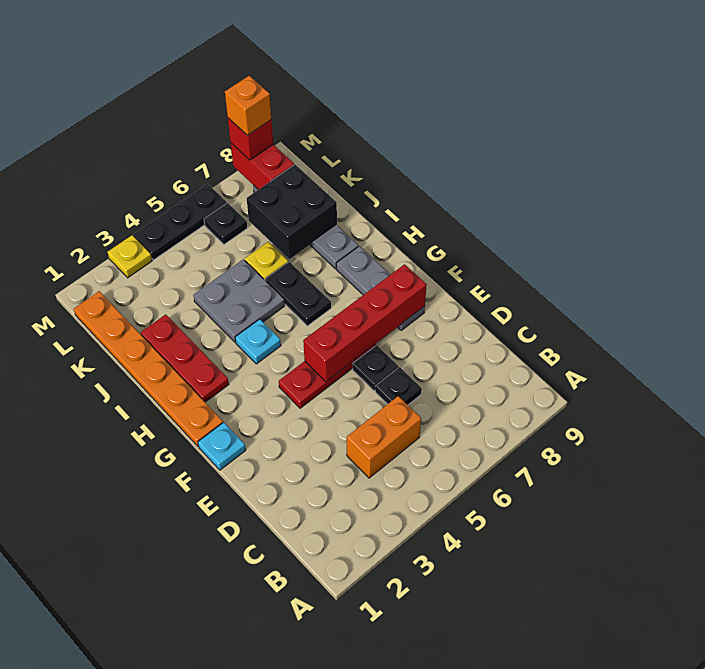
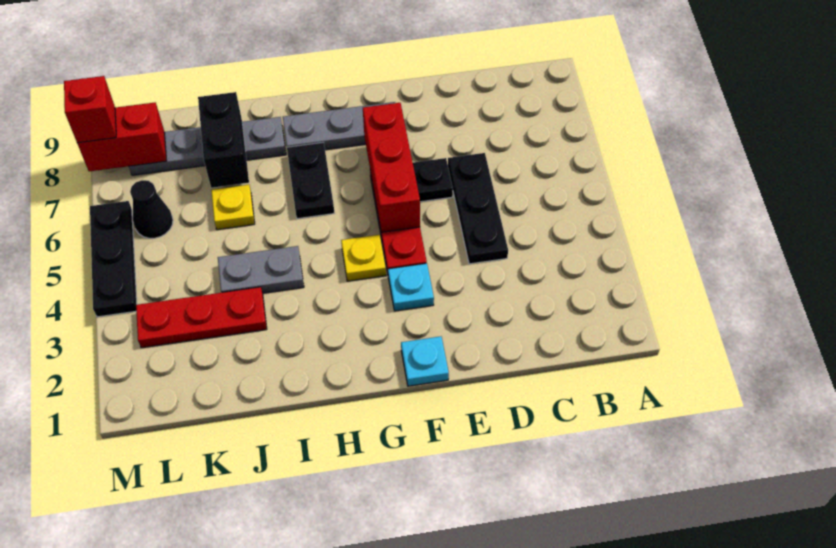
orange brick C4:C5 level 1 -> none
black plate D6 level 1 -> black plate D4:D6 level 1
red brick F5:F8 level 2 -> red brick F5:F7 level 2
orange plate G1:L1 level 1 -> none
red plate H2:J2 level 1 -> red plate J3:L3 level 1
cyan plate H4 level 1 -> cyan plate F3 level 1
black plate H6:I6 level 1 -> black plate H6:H7 level 1
grey plate I4:J5 level 1 -> grey plate I4:J4 level 1
black brick J7:K8 level 2 -> black brick J7:J8 level 2
black plate L6 level 1 -> black cone L6 level 1
yellow plate M3 level 1 -> yellow plate G4 level 1
orange brick M8 level 4 -> none

